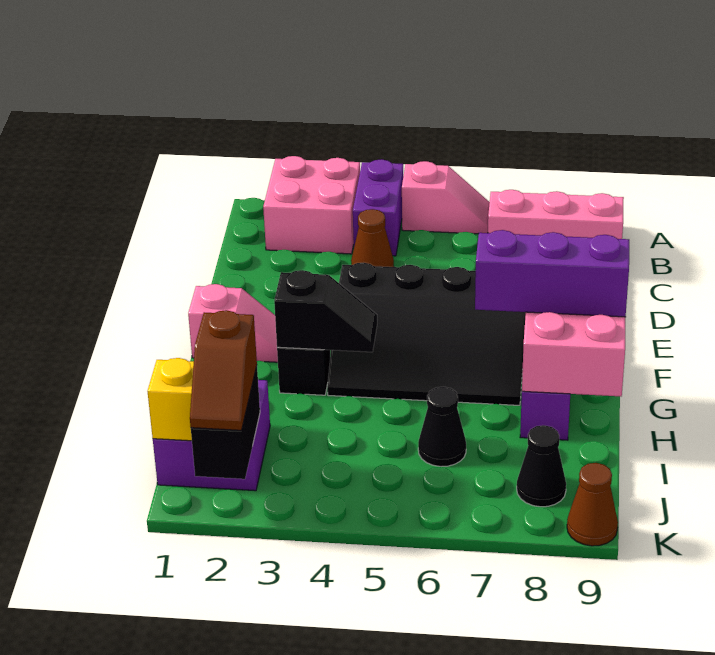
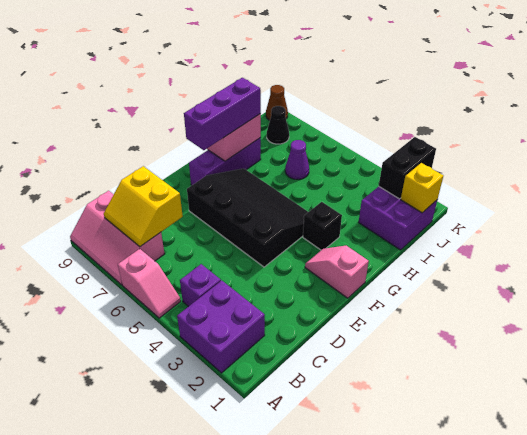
pink brick A2:B3 level 1 -> purple brick A2:B3 level 1
purple brick A4:B4 level 1 -> purple brick B4 level 1
pink slope A5:A6 level 1 top 5 -> pink slope A5:A6 level 1 top 6
none -> yellow slope B7:C8 level 2 top C
brown cone C4 level 1 -> none
black slope G3:G4 level 2 top 3 -> none
purple brick G7:G9 level 3 -> purple brick F8:H8 level 3
black cone I6 level 1 -> purple cone I6 level 1
brown slope J2:K2 level 3 top J -> none

